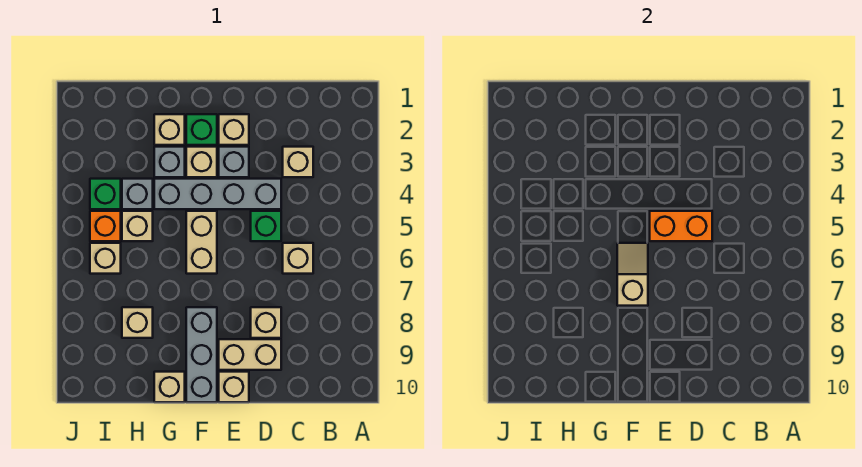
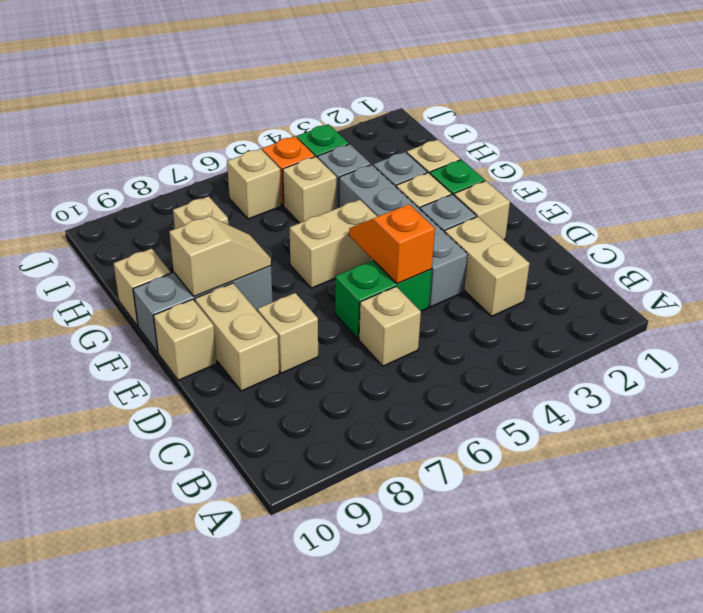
tan brick C3 level 1 -> tan brick C3:D3 level 1
green brick D5 level 1 -> green brick D5:D6 level 1
orange brick D5:E5 level 2 -> orange slope D5:E5 level 2 top D
tan slope F6:F7 level 2 top 7 -> tan slope F8:F9 level 2 top 9

